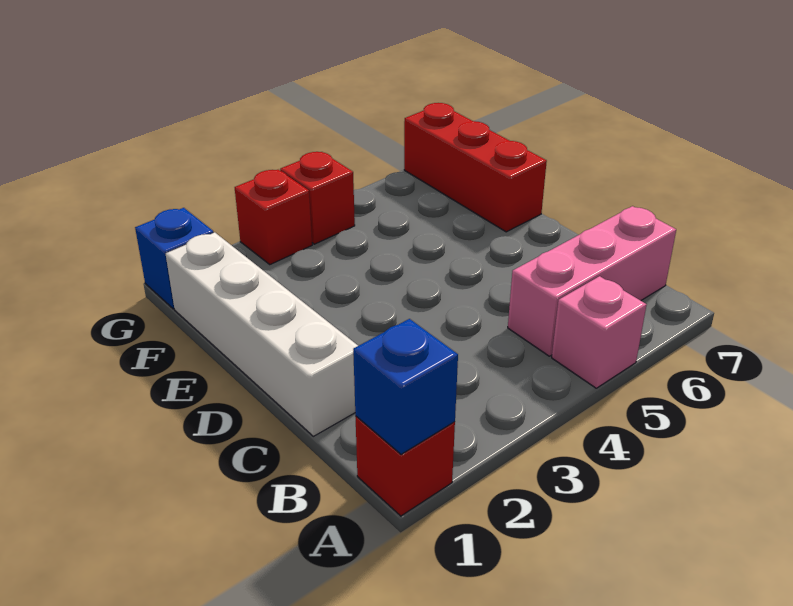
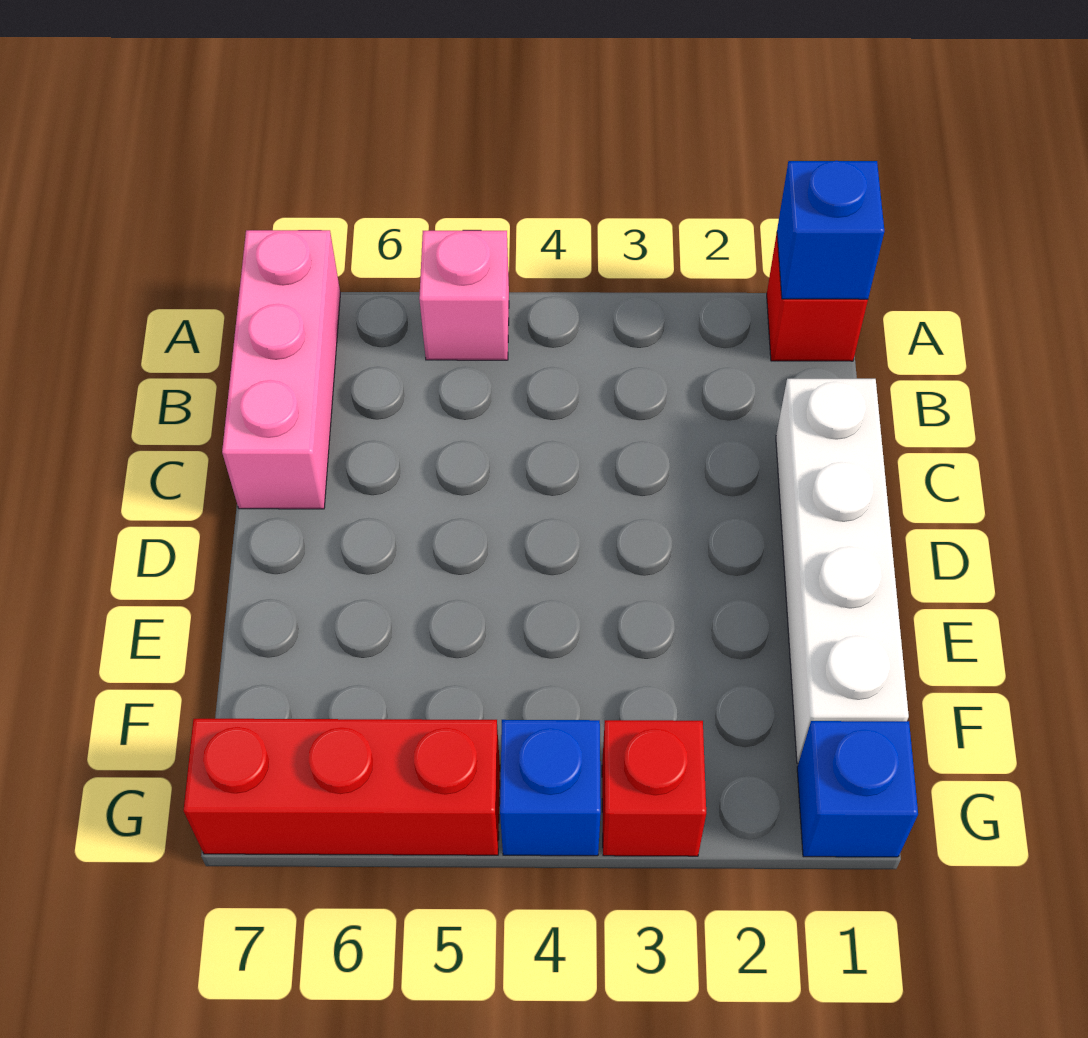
pink brick B5:B7 level 1 -> pink brick A7:C7 level 1
red brick E7:G7 level 1 -> red brick G5:G7 level 1
red brick G4 level 1 -> blue brick G4 level 1

